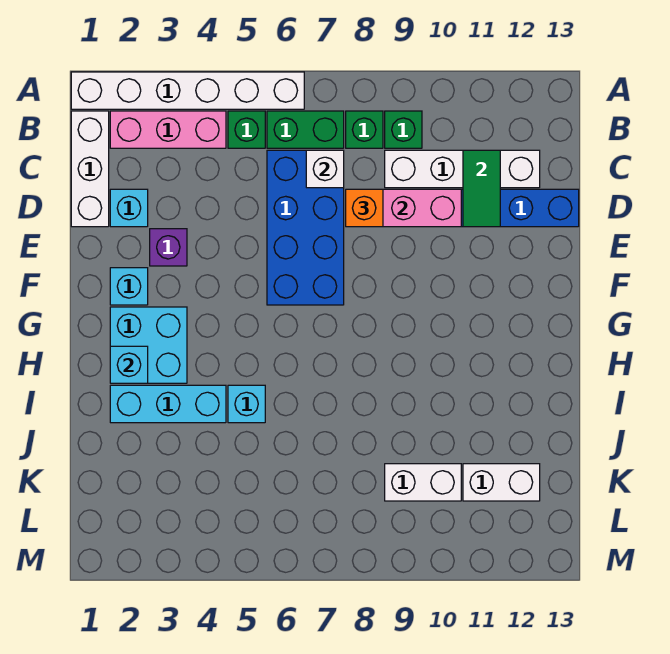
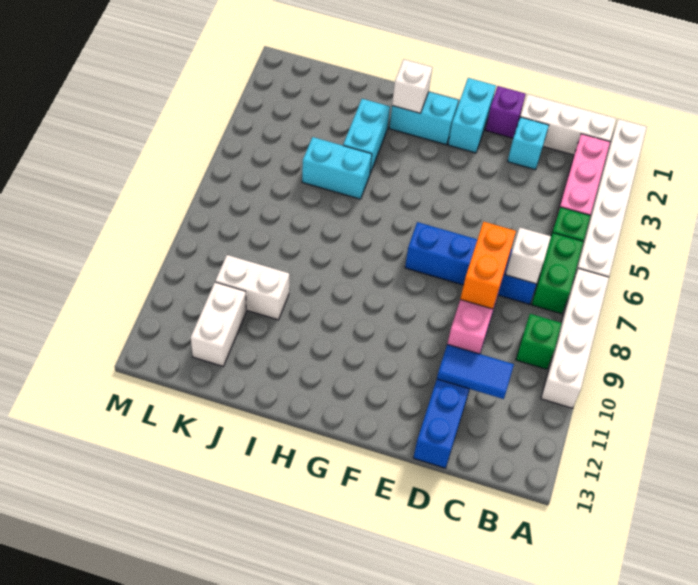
green brick B8 level 1 -> none
blue brick C6:F7 level 1 -> blue brick C7:F7 level 1
white brick C9:C12 level 1 -> white brick A7:A10 level 1
green tile C11:D11 level 2 -> blue tile C11:D11 level 2
orange brick D8 level 3 -> orange brick D8:D9 level 3
purple brick E3 level 1 -> purple brick E1 level 1
cyan brick F2 level 1 -> cyan brick F1:F2 level 1
cyan brick G2:H3 level 1 -> cyan brick G2:H2 level 1
cyan brick H2 level 2 -> white brick H2 level 2
cyan brick I2:I4 level 1 -> cyan brick I3:I4 level 1
cyan brick I5 level 1 -> cyan brick I5:J5 level 1
white brick K9:K10 level 1 -> white brick J10:K10 level 1

